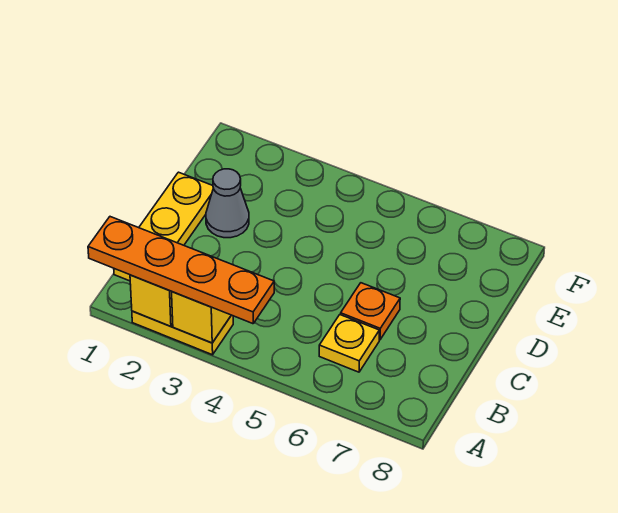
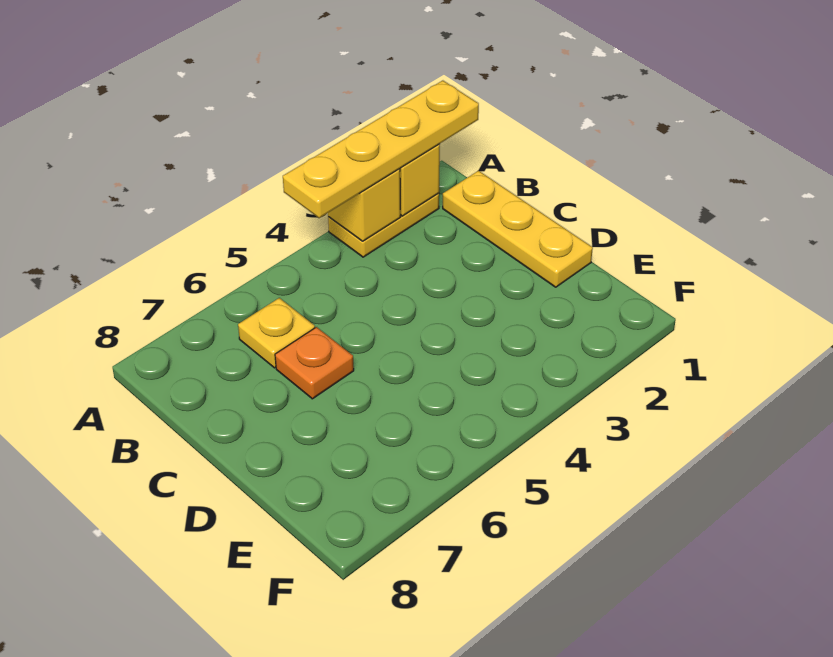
orange plate A1:A4 level 3 -> yellow plate A1:A4 level 3
grey cone D2 level 1 -> none

